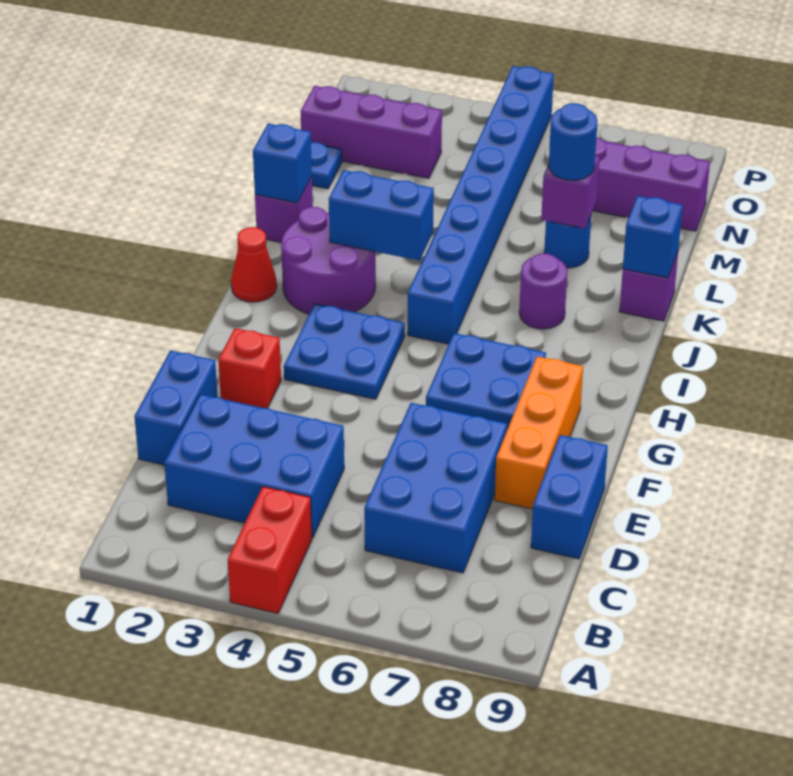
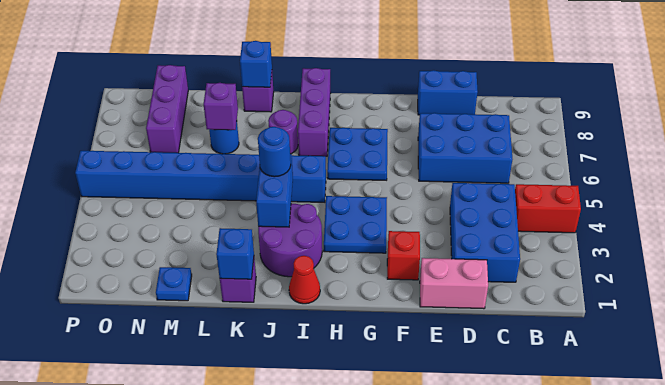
blue brick D1:E1 level 1 -> pink brick D1:E1 level 1
orange brick E8:G8 level 1 -> none
blue round brick L7 level 3 -> blue round brick J4 level 3
purple brick N1:N3 level 1 -> purple brick I7:I9 level 1

